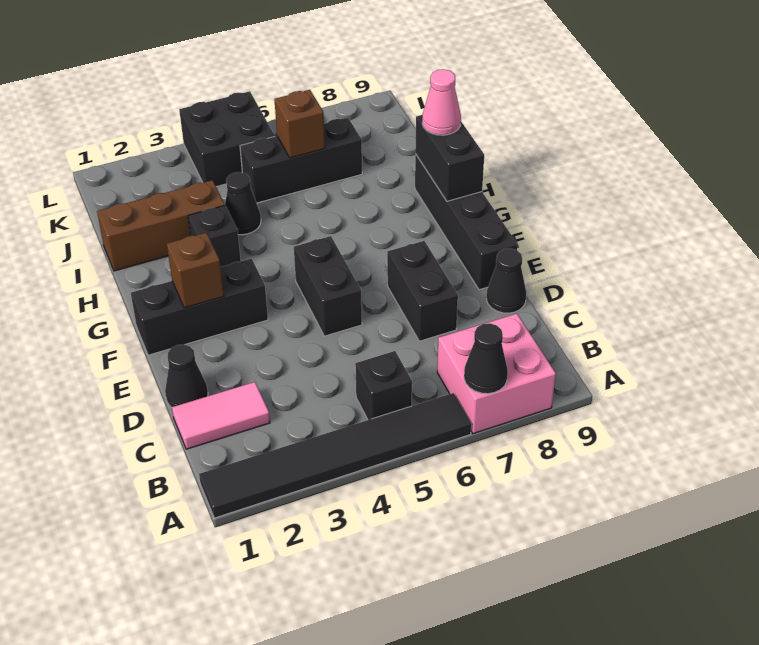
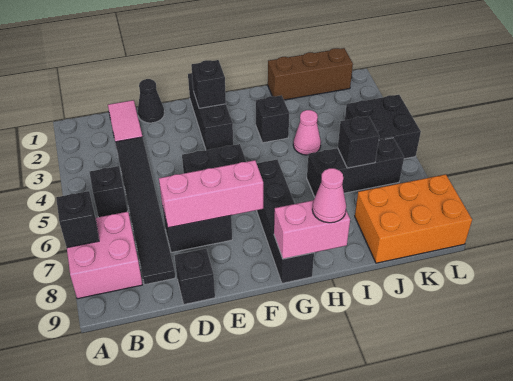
black tile A1:A6 level 1 -> black tile C3:C8 level 1
black cone A7 level 2 -> black brick A7 level 2
none -> pink brick D7:F7 level 2
black cone D9 level 1 -> black brick D9 level 1
black brick E9:H9 level 1 -> black brick G6:G9 level 1
brown brick F2 level 2 -> black brick F2 level 2
black brick G9:H9 level 2 -> pink brick G9:H9 level 2
brown brick I1:I3 level 1 -> brown brick I1:K1 level 1
black cone I4 level 1 -> pink cone I4 level 1
black brick J5:J7 level 1 -> black brick I6:K6 level 1
brown brick J6 level 2 -> black brick J6 level 2
none -> orange brick J8:L9 level 1

